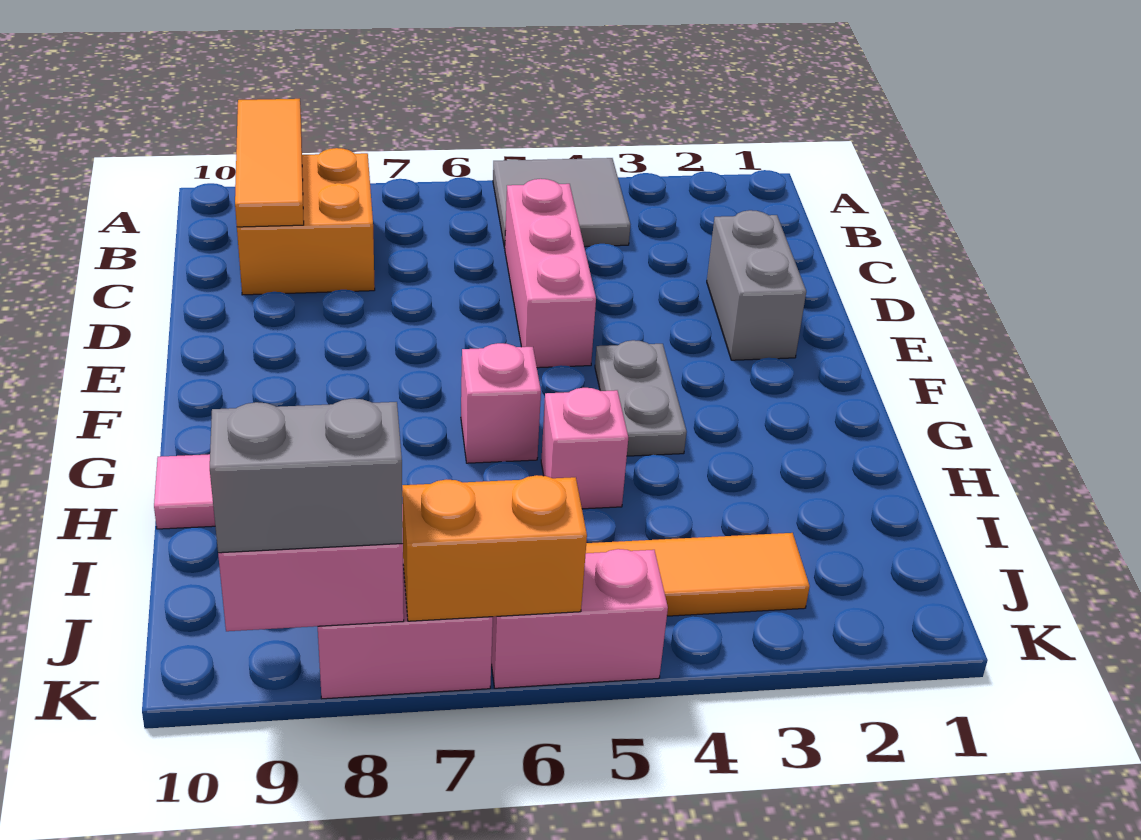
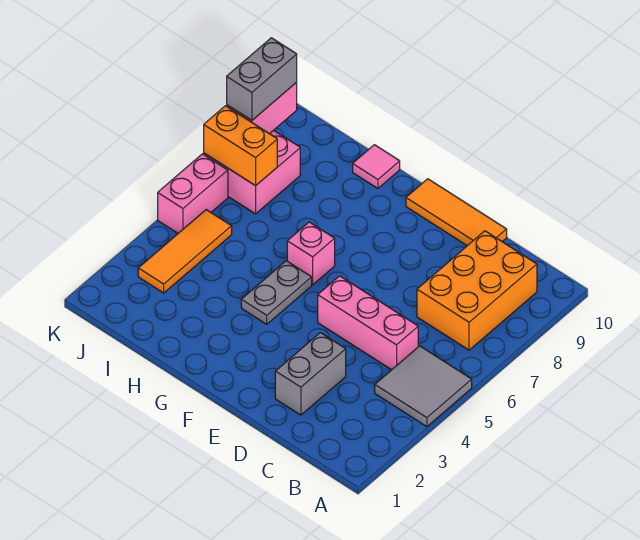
orange tile A9:C9 level 2 -> orange tile D10:F10 level 1
orange brick B8:C9 level 1 -> orange brick B7:C9 level 1
grey brick D2:E2 level 1 -> grey brick D2:D3 level 1
grey plate F4:G4 level 1 -> grey plate G4:G5 level 1
pink brick H5 level 1 -> none
orange brick K6:K7 level 2 -> orange brick J7:K7 level 2

